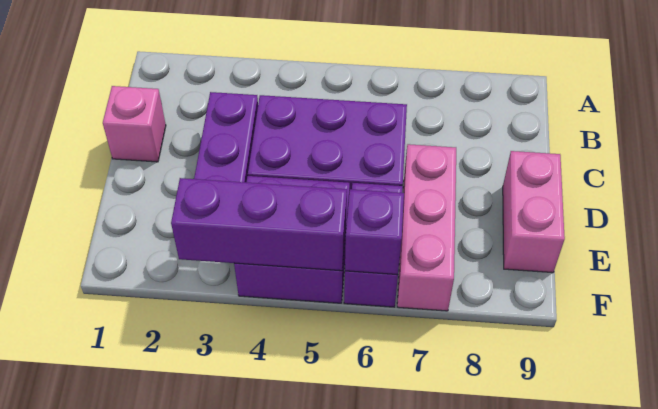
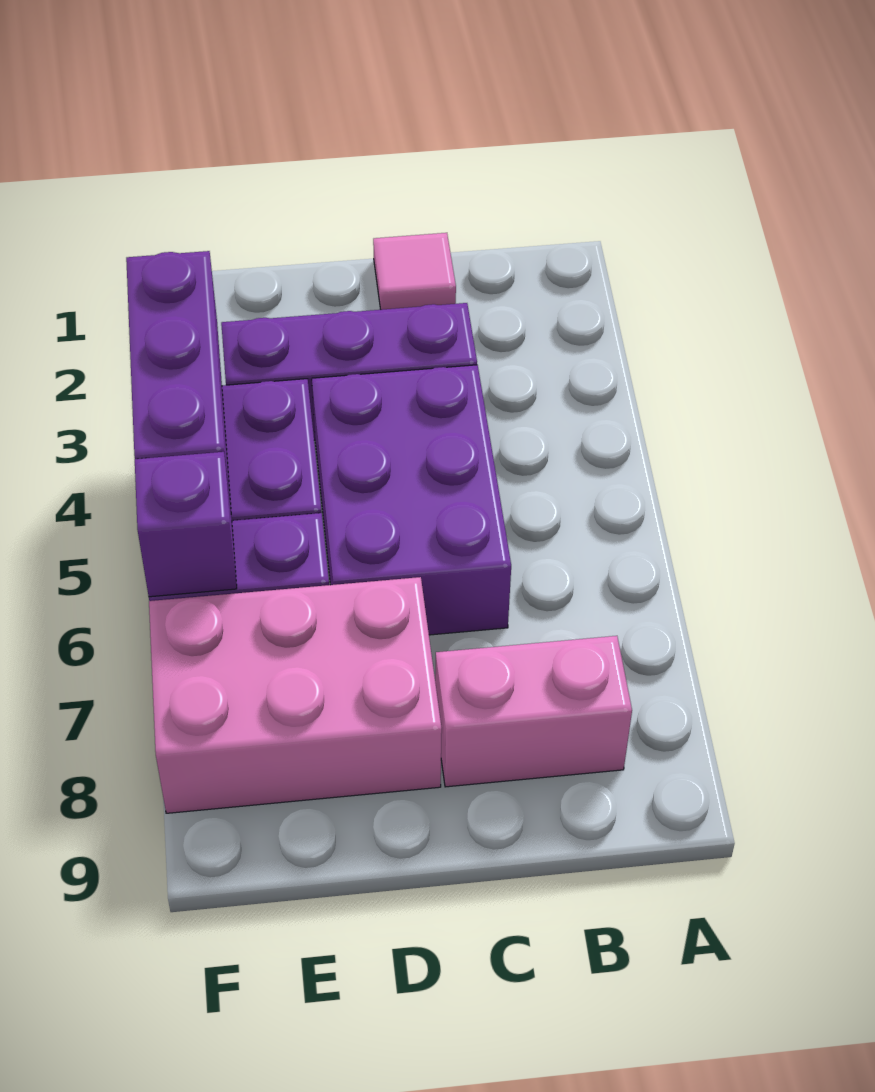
pink brick C1 level 1 -> pink tile C1 level 1
pink brick D7:F7 level 1 -> pink brick D7:F8 level 1
pink brick D9:E9 level 1 -> pink brick B8:C8 level 1

